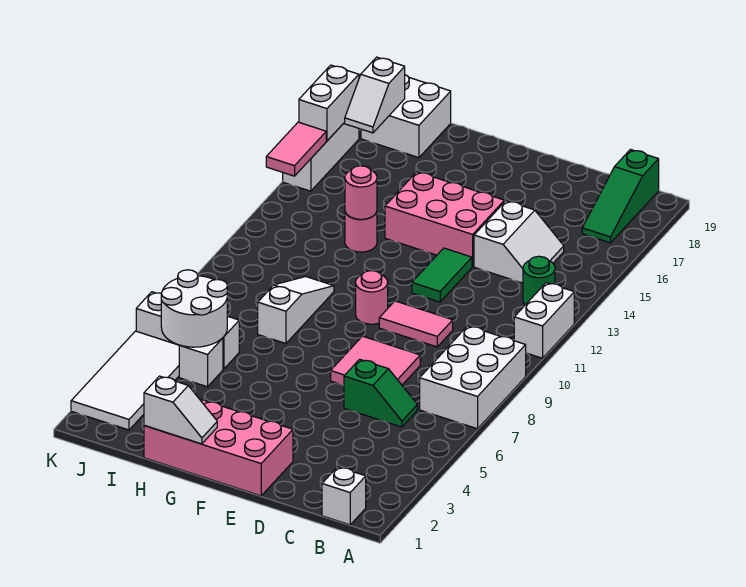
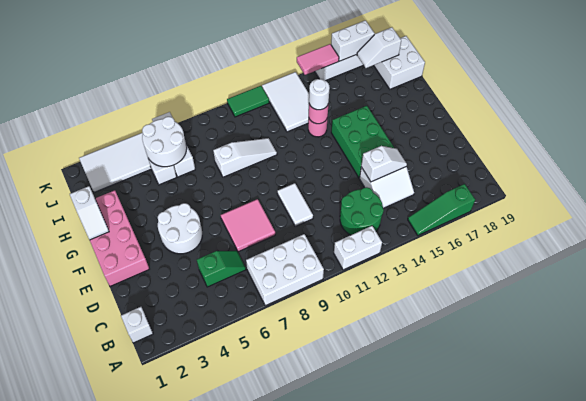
green round brick B13 level 1 -> green round brick B12:C13 level 1
green slope B17:B19 level 1 top 19 -> green slope A15:A17 level 1 top 17
green slope C6:D6 level 1 top D -> green slope C5:C6 level 1 top 5
pink tile D10:E10 level 1 -> white tile D10:E10 level 1
none -> white slope D14:D15 level 2 top 14
none -> white round brick E4:F5 level 1
green tile E12:E13 level 1 -> green tile K10:K11 level 1
pink brick E14:G15 level 1 -> green brick E14:G15 level 1
pink round brick F10 level 1 -> none
none -> white round brick H13 level 3
none -> white tile I12:K13 level 1

